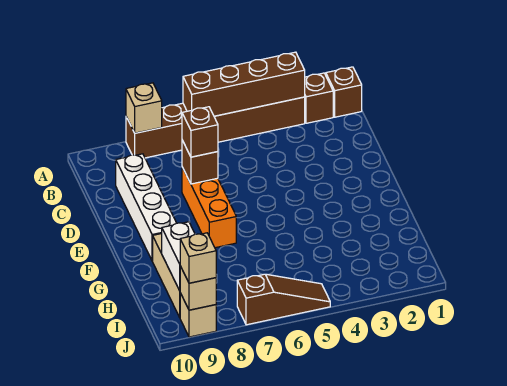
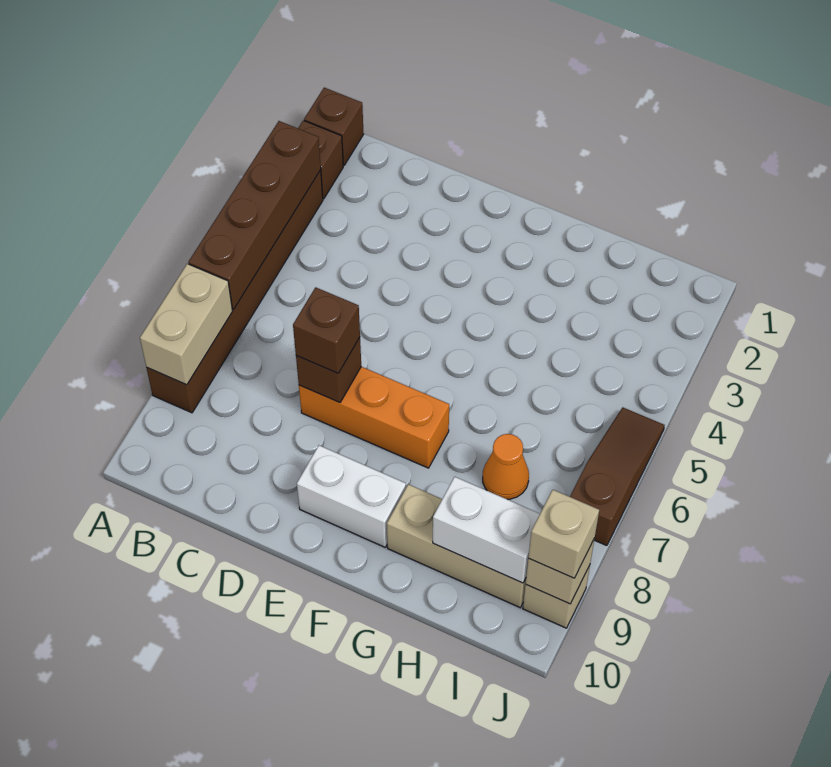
tan brick A8 level 2 -> tan brick A7:A8 level 2
white brick C9:F9 level 1 -> white brick E9:F9 level 1
none -> orange cone H7 level 1

